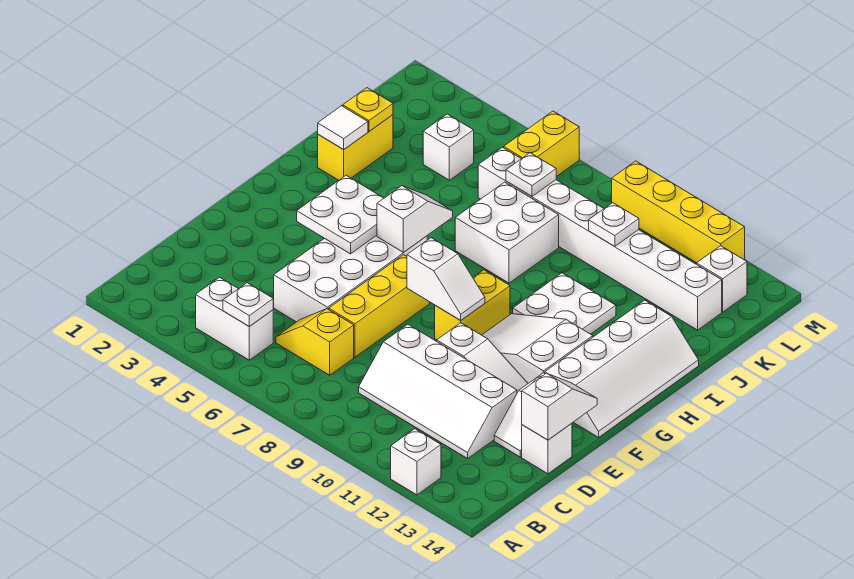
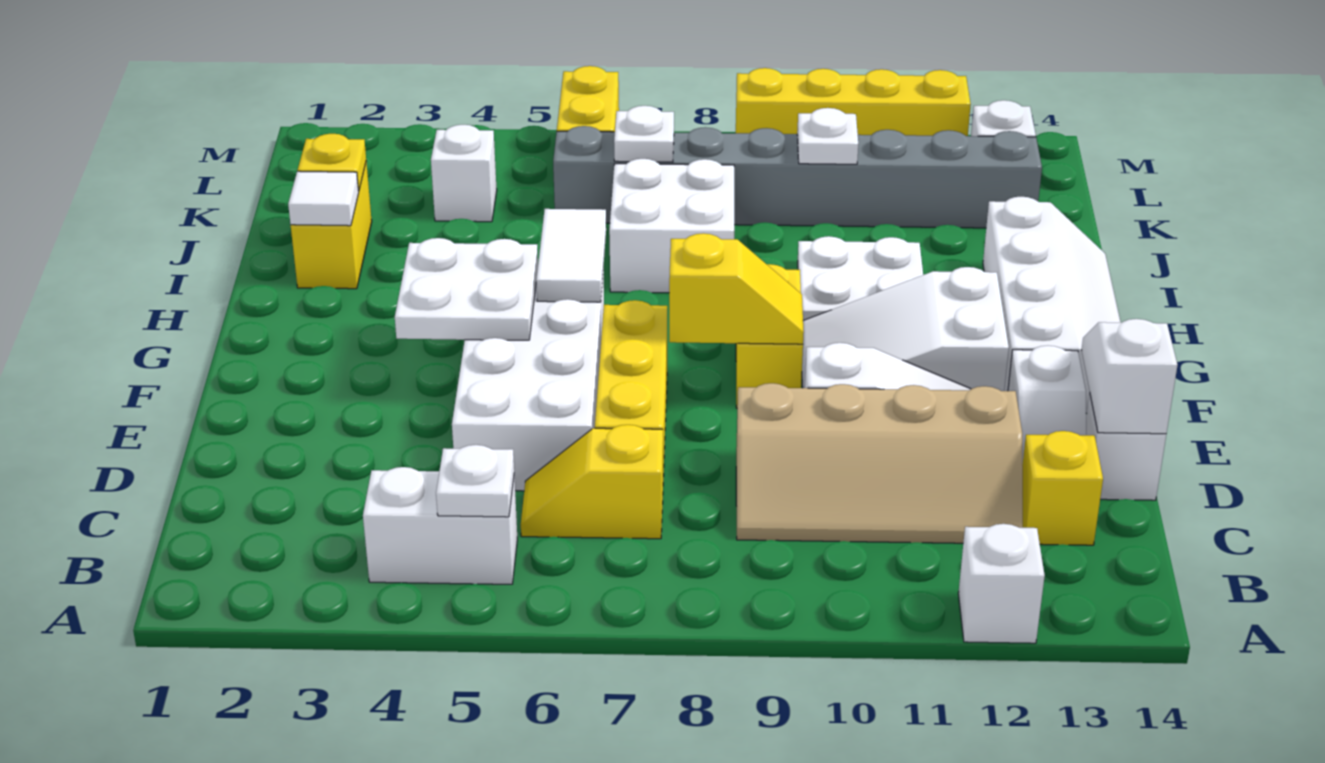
white slope C9:D12 level 1 top D -> tan slope C9:D12 level 1 top D
none -> yellow brick C13 level 1
white slope F8:F9 level 2 top 8 -> yellow slope F8:F9 level 2 top 8
white slope G6:H6 level 2 top G -> white tile G6:H6 level 2
white brick K6:K13 level 1 -> grey brick K6:K13 level 1

